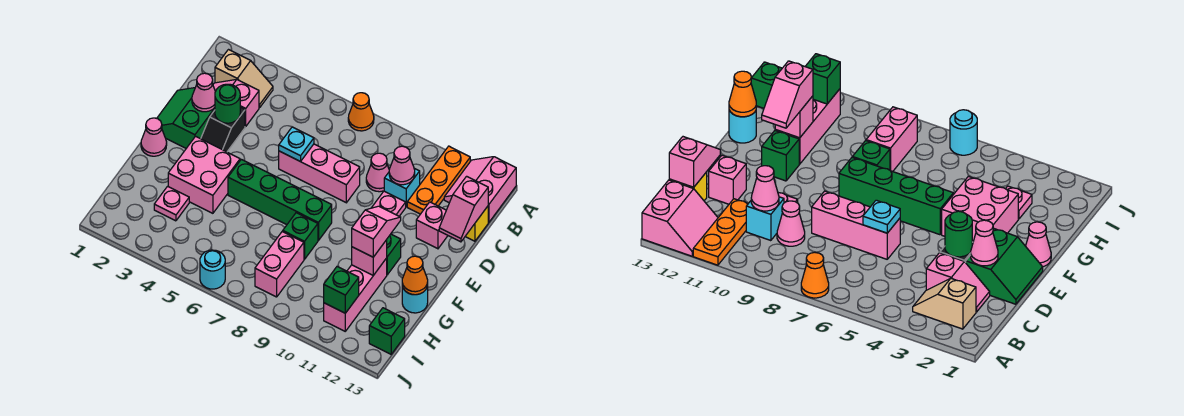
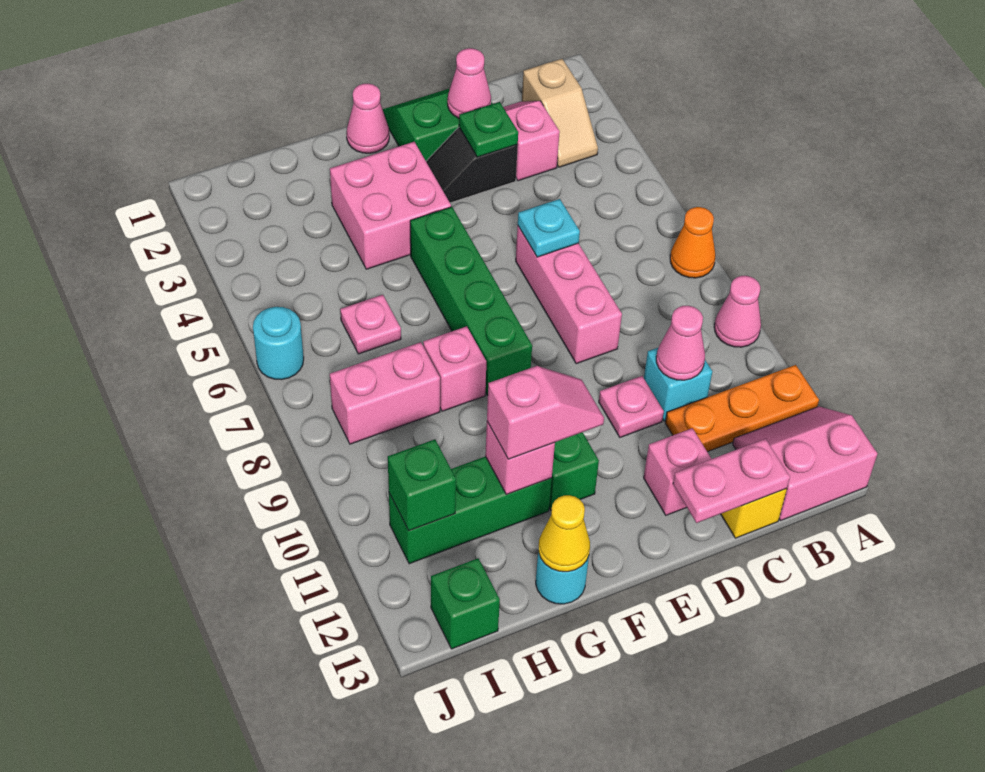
pink cone C9 level 1 -> pink cone A9 level 1
pink slope C13:D13 level 2 top C -> pink plate C13:D13 level 2
green round brick D3 level 2 -> green plate D3 level 2
green brick G8 level 1 -> pink brick G8 level 1
pink brick G11:I11 level 1 -> green brick G11:I11 level 1
orange cone G13 level 2 -> yellow cone G13 level 2
pink plate H3 level 1 -> pink plate H6 level 1

